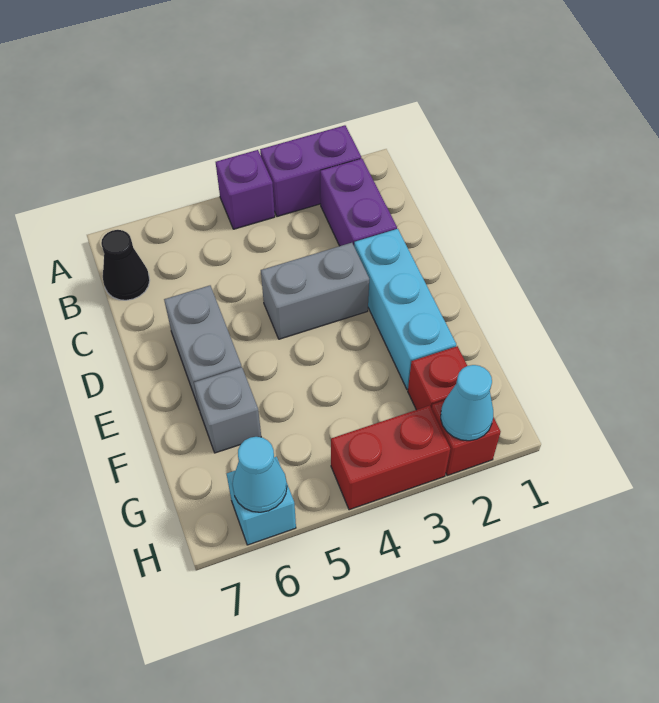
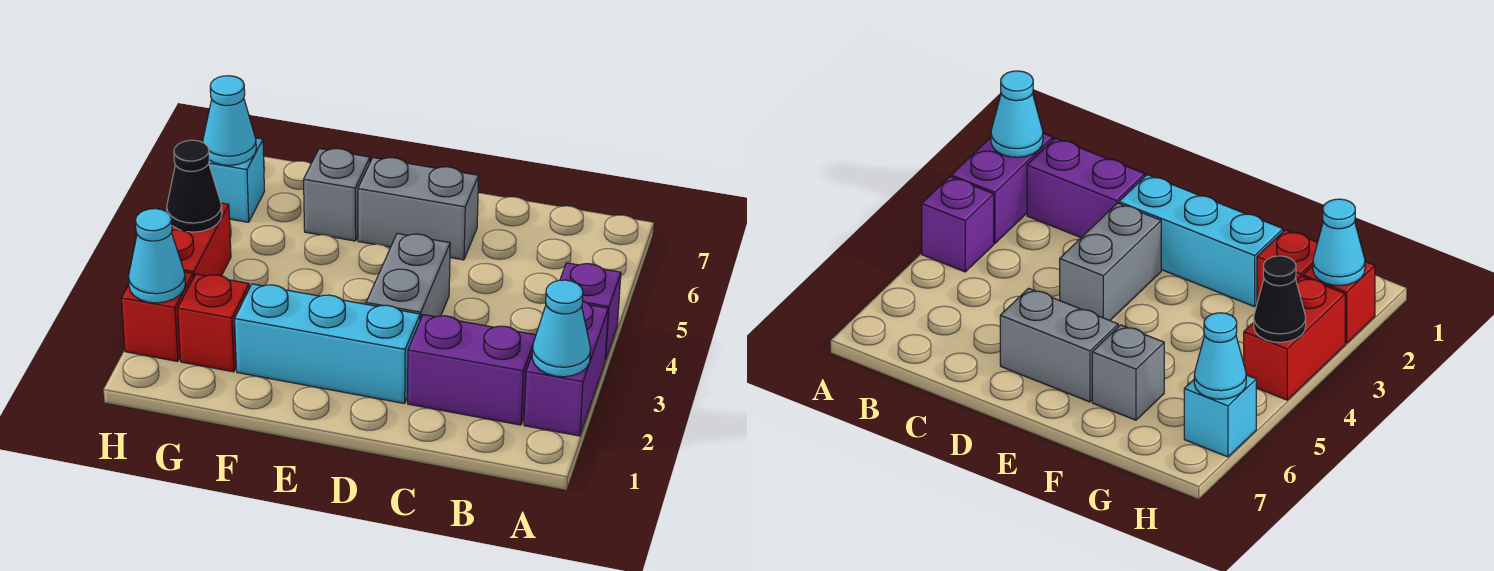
none -> cyan cone A2 level 2
black cone B7 level 1 -> black cone H4 level 2

